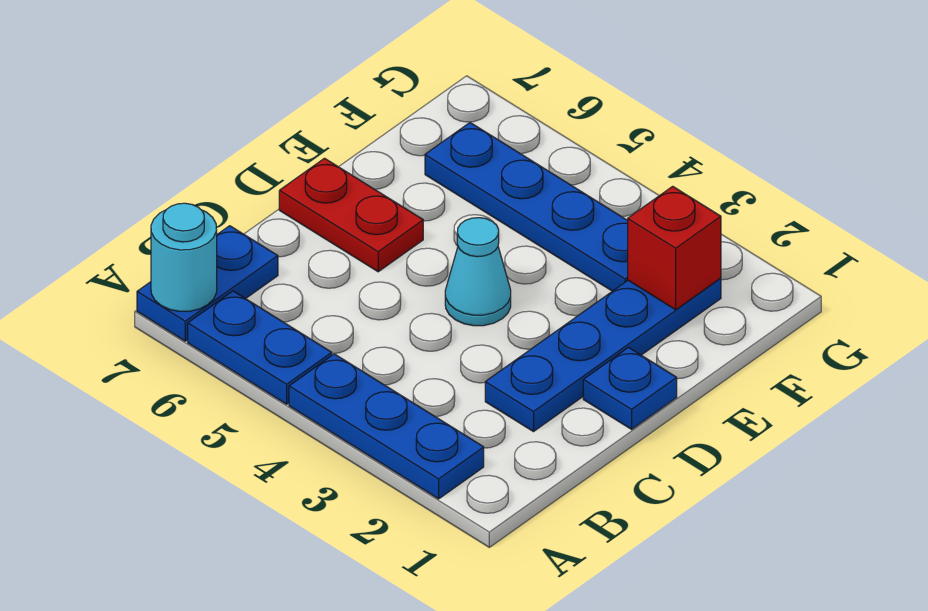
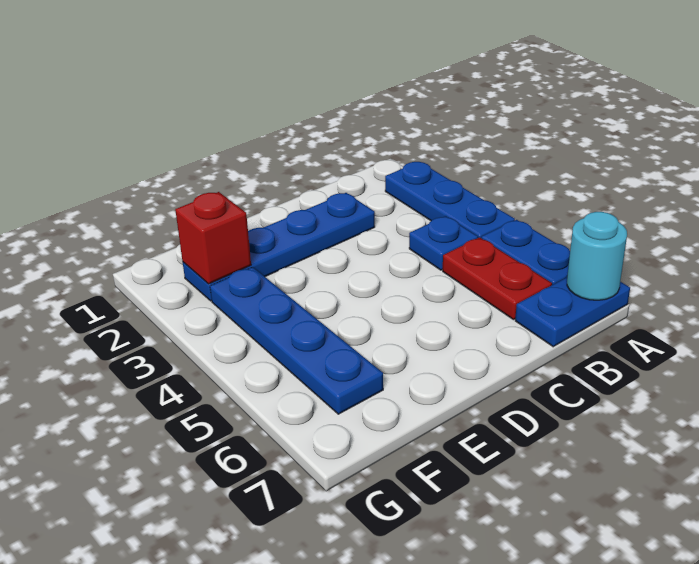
blue plate D1 level 1 -> blue plate B4 level 1
cyan cone D4 level 1 -> none
red plate D6:D7 level 1 -> red plate B5:B6 level 1

